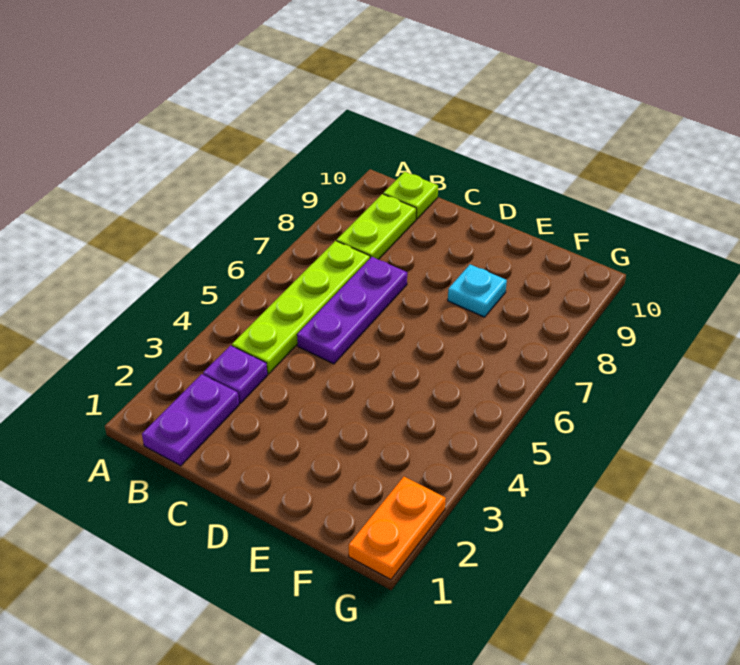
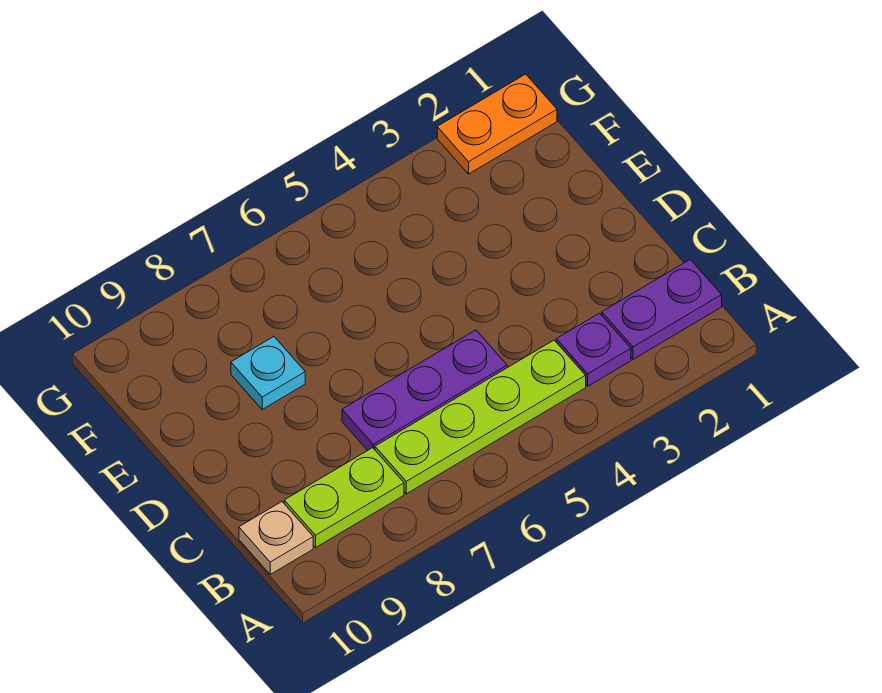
lime plate B10 level 1 -> tan plate B10 level 1

